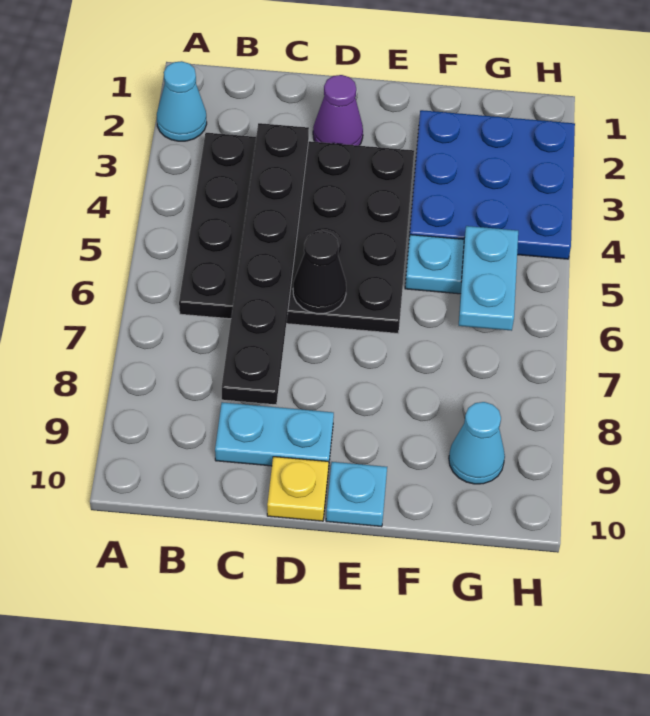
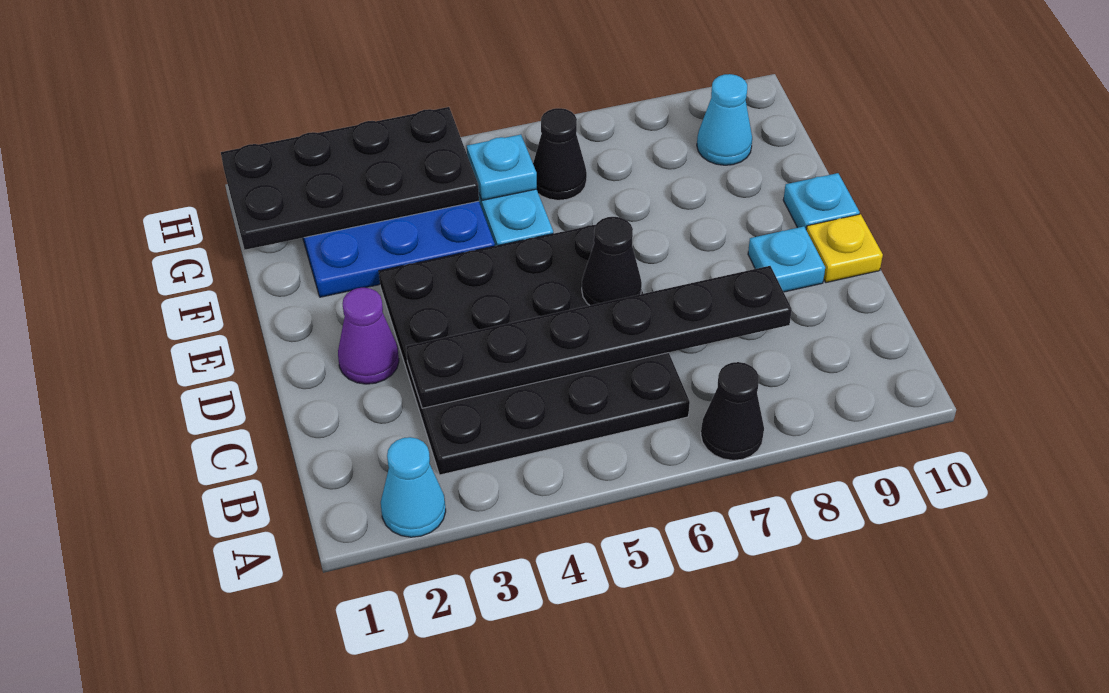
none -> black cone A7 level 1
cyan plate C9:D9 level 1 -> cyan plate D9 level 1
none -> black plate G1:H4 level 2
cyan plate G5:G6 level 2 -> cyan plate G5 level 2
none -> black cone G6 level 1

